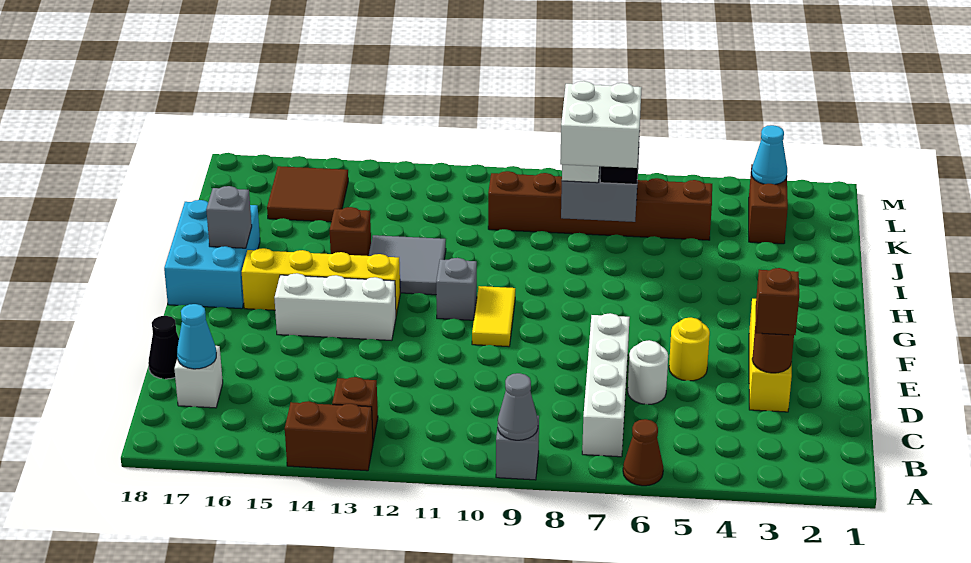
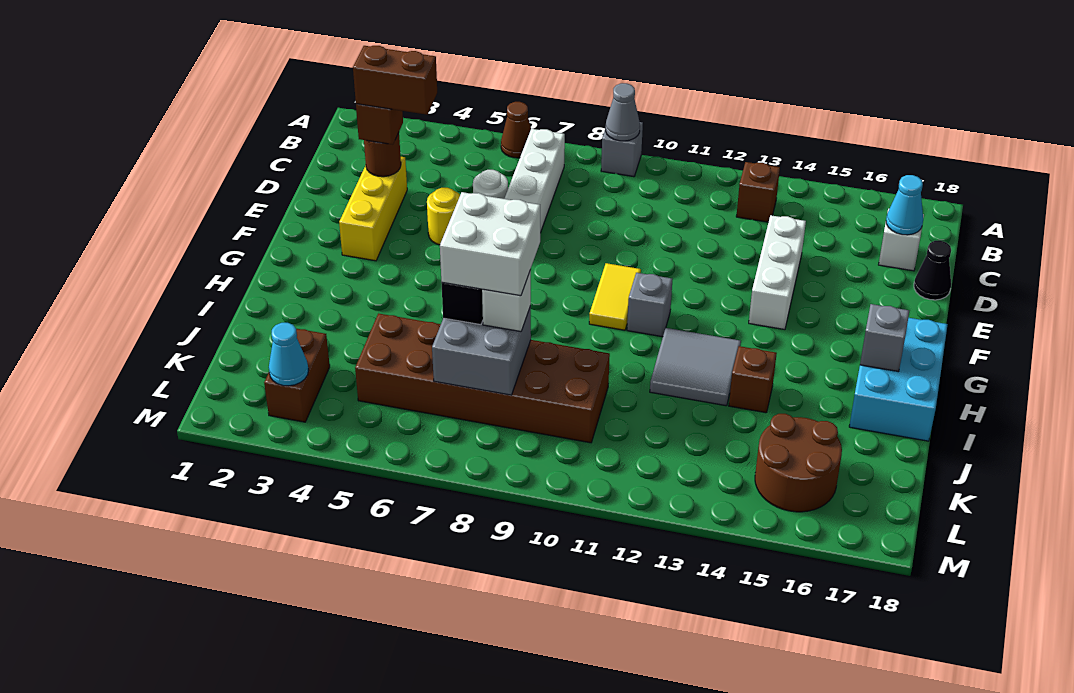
brown brick A13:A14 level 1 -> brown brick D3:D4 level 4
white brick F13:F15 level 1 -> white brick D14:F14 level 1
yellow brick G13:G16 level 1 -> none
brown brick K5:K10 level 1 -> brown brick J5:K10 level 1
brown tile K15:L16 level 1 -> brown round brick K15:L16 level 1

